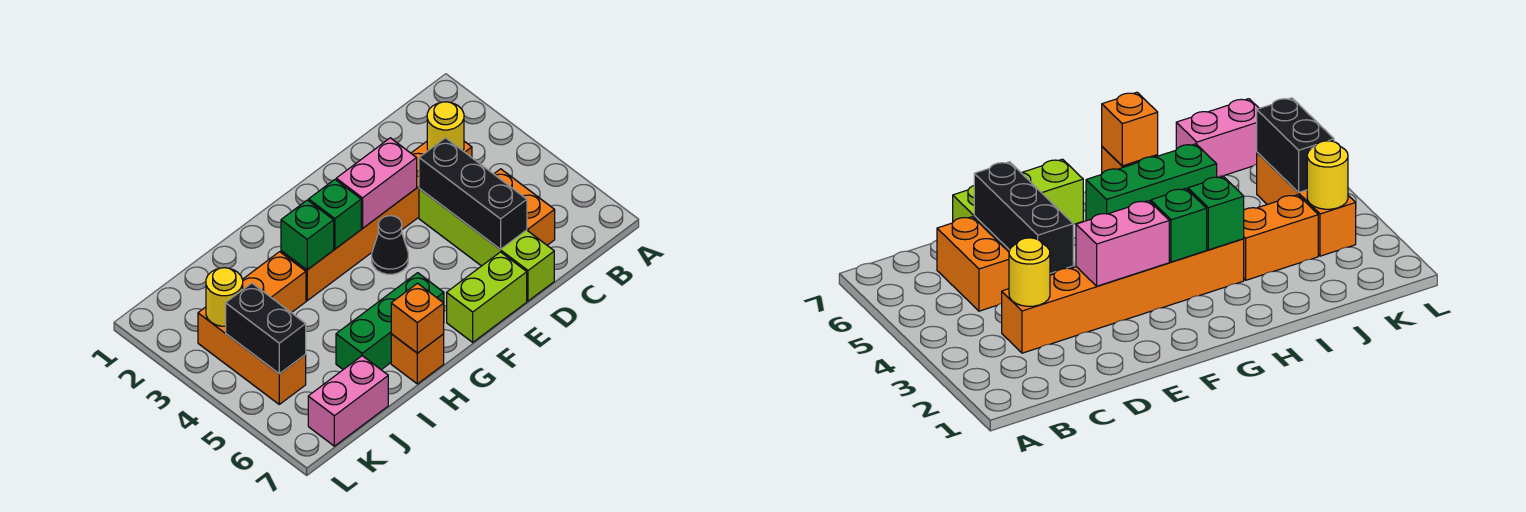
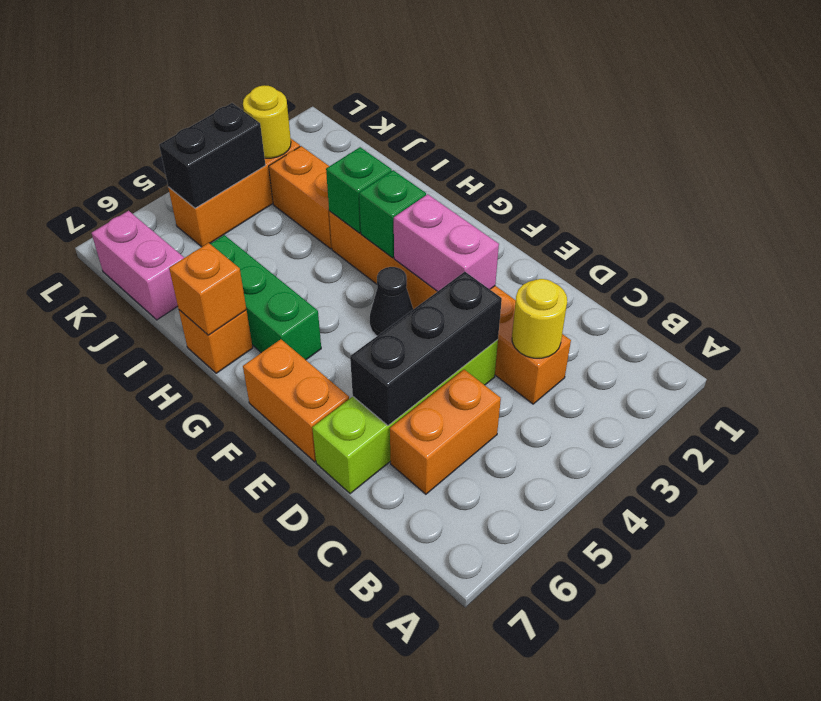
lime brick E7:F7 level 1 -> orange brick E7:F7 level 1

